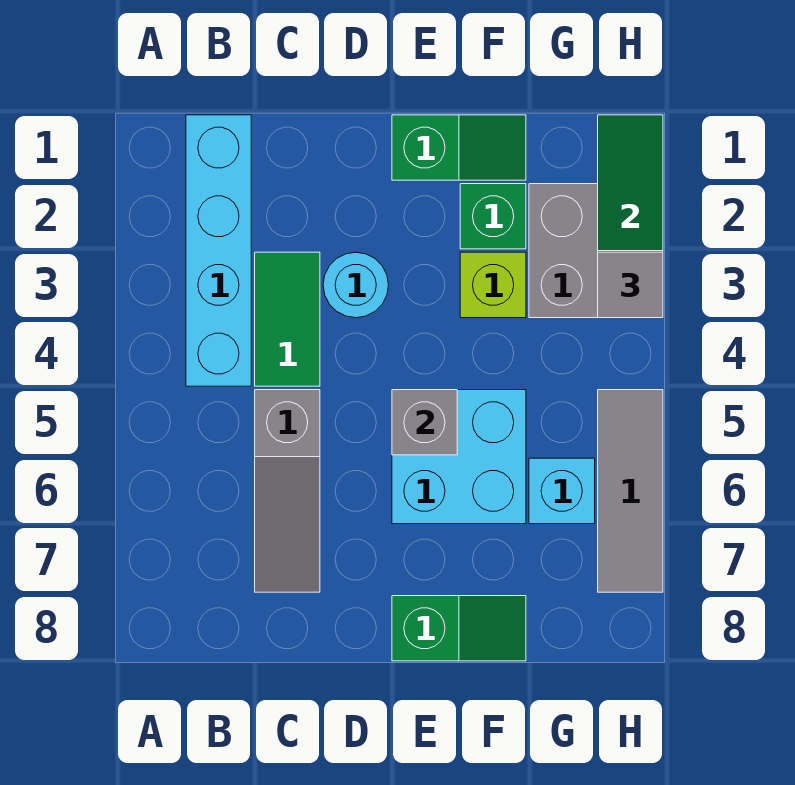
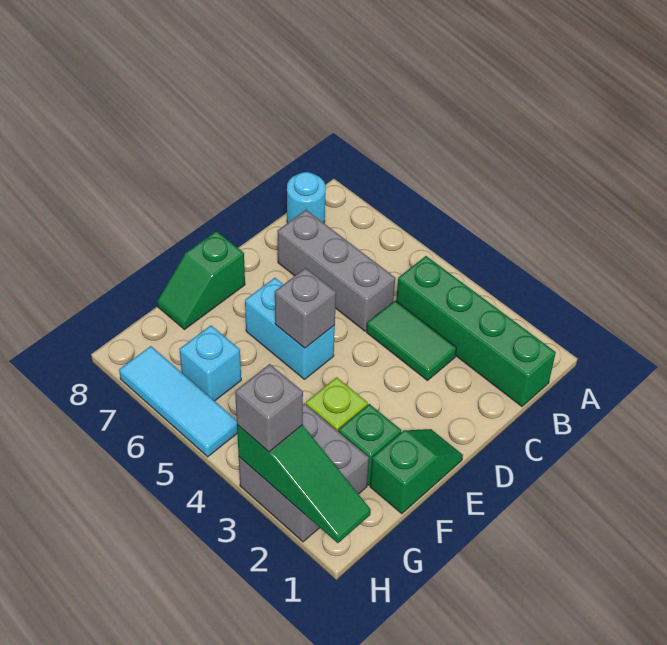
cyan brick B1:B4 level 1 -> green brick B1:B4 level 1
grey slope C5:C7 level 1 top 5 -> grey brick C5:C7 level 1
cyan round brick D3 level 1 -> cyan round brick B8 level 1
green slope E1:F1 level 1 top E -> green slope E1:F1 level 1 top F
cyan brick E5:F6 level 1 -> cyan brick E5:E6 level 1
grey tile H3 level 3 -> grey brick H3 level 3
grey tile H5:H7 level 1 -> cyan tile H5:H7 level 1

